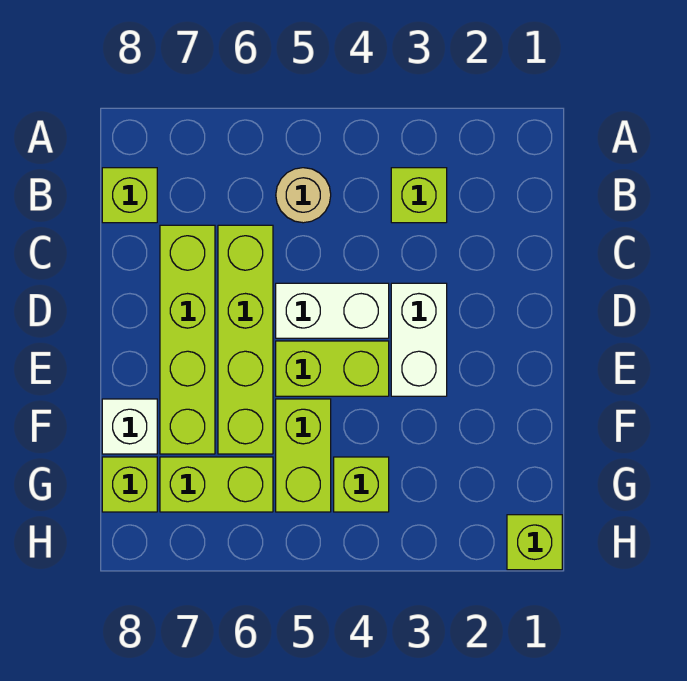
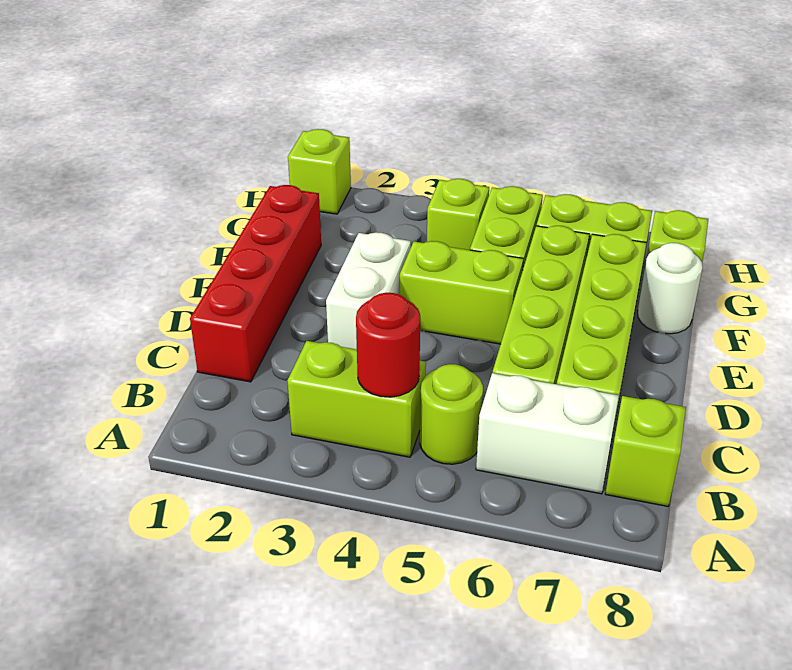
lime brick B3 level 1 -> lime brick B3:B4 level 1
none -> red round brick B4 level 2
tan round brick B5 level 1 -> lime round brick B5 level 1
none -> red brick C1:F1 level 1
white brick D4:D5 level 1 -> white brick B6:B7 level 1
white brick F8 level 1 -> white round brick F8 level 1

